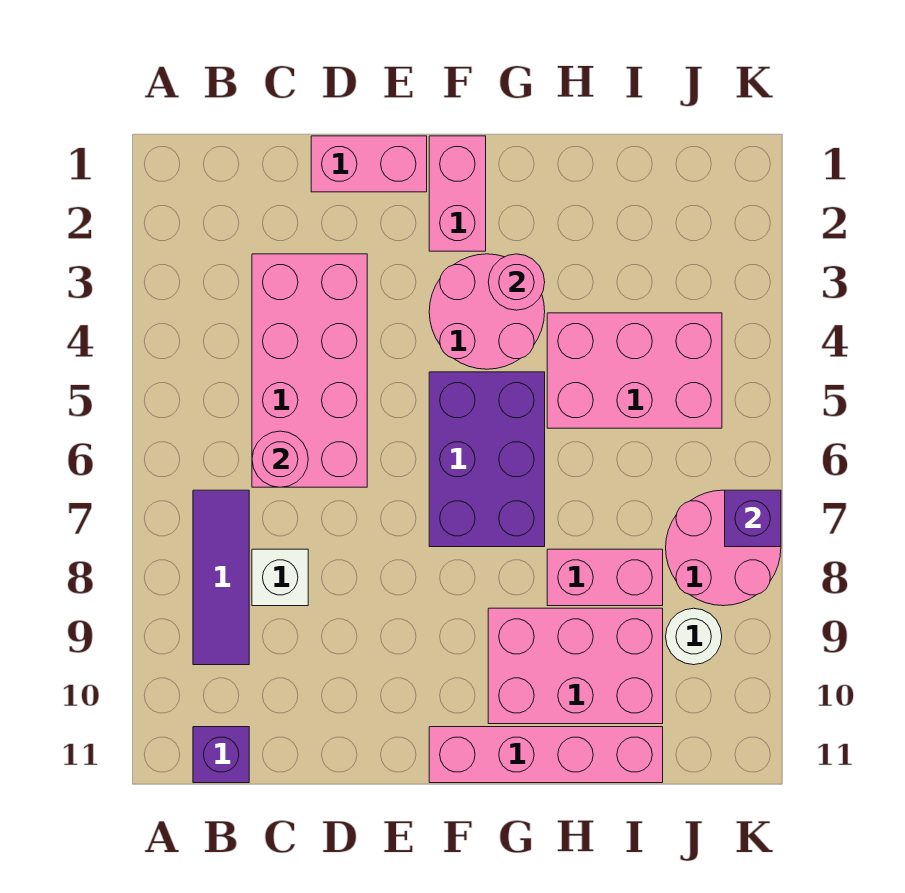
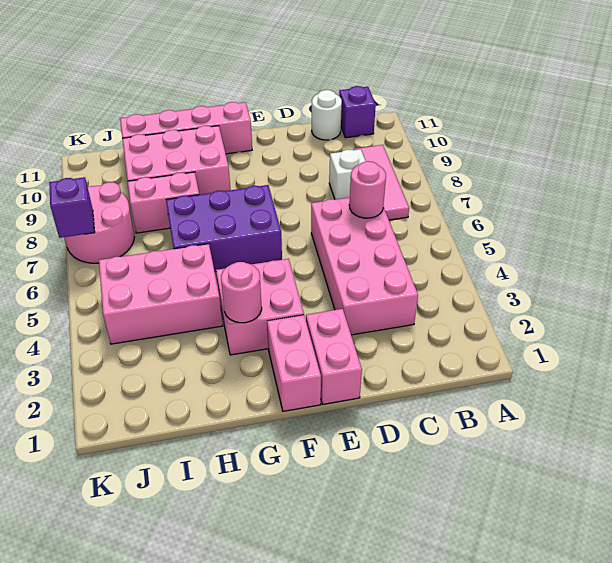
purple tile B7:B9 level 1 -> pink tile B7:B9 level 1
pink brick D1:E1 level 1 -> pink brick E1:E2 level 1
pink round brick F3:G4 level 1 -> pink brick F3:G4 level 1
purple brick F5:G7 level 1 -> purple brick F6:H7 level 1
white round brick J9 level 1 -> white round brick C11 level 1

